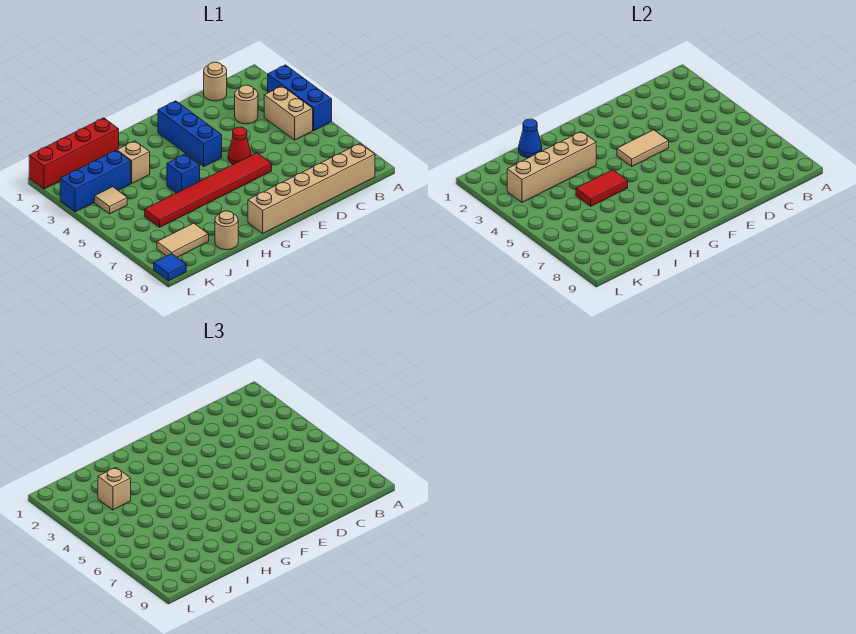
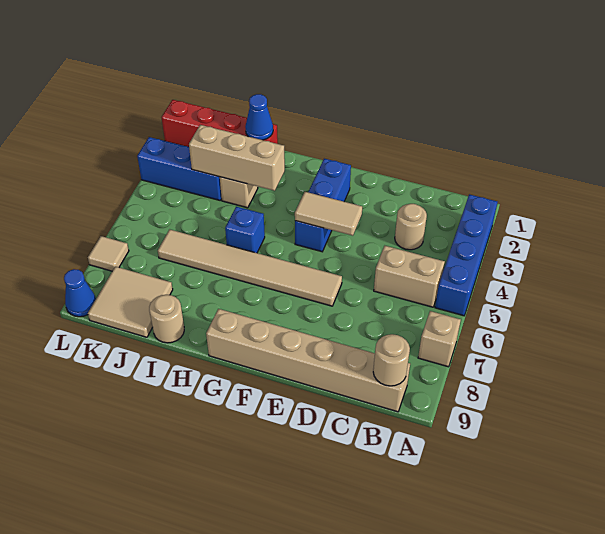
blue brick A3:A5 level 1 -> blue brick A2:A5 level 1
tan brick B4:B5 level 1 -> tan brick B5:C5 level 1
tan round brick C1 level 1 -> tan round brick B9 level 2
red cone E5 level 1 -> none
red tile E6:J6 level 1 -> tan tile E6:J6 level 1
tan brick H3:K3 level 2 -> tan brick H3:J3 level 2
red tile H5:I5 level 2 -> none
tan brick J3 level 3 -> tan brick A7 level 1
tan tile J8:K8 level 1 -> tan tile J8:K9 level 1
tan tile K4 level 1 -> tan tile L7 level 1
blue tile L9 level 1 -> blue cone L9 level 1

